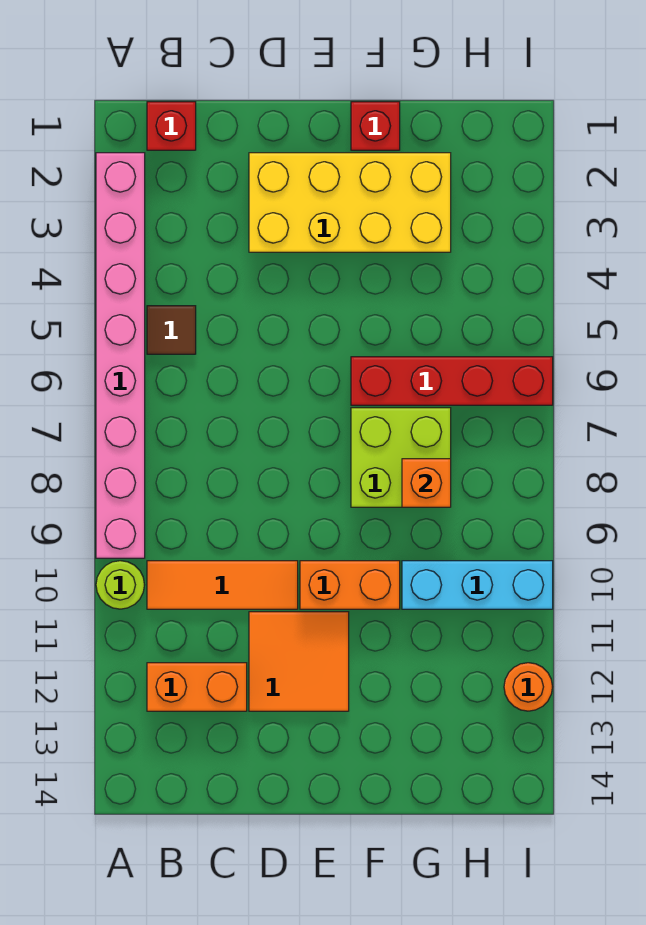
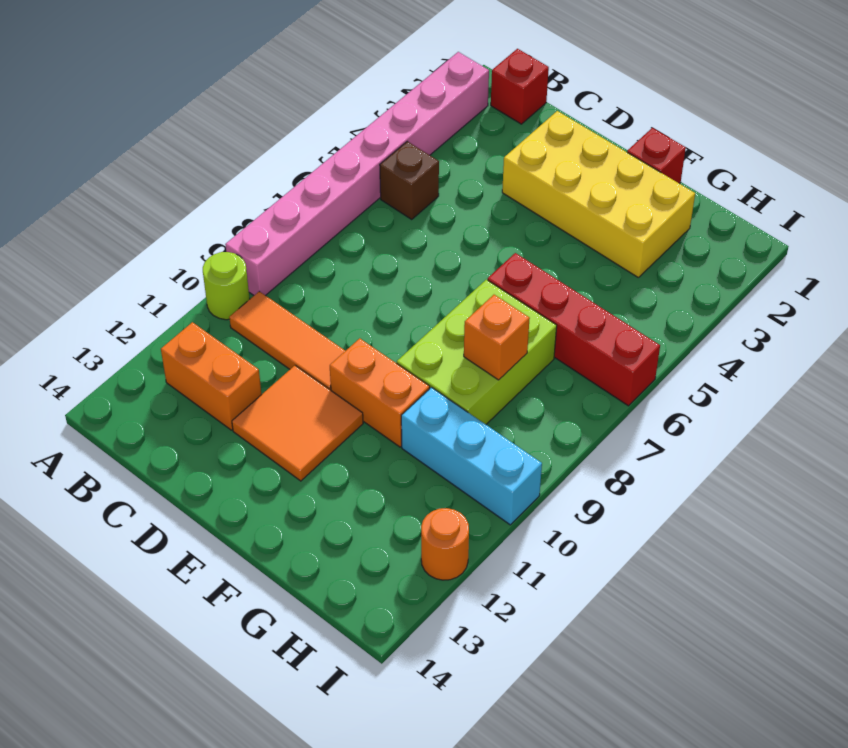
brown tile B5 level 1 -> brown brick B5 level 1
lime brick F7:G8 level 1 -> lime brick F7:G9 level 1

